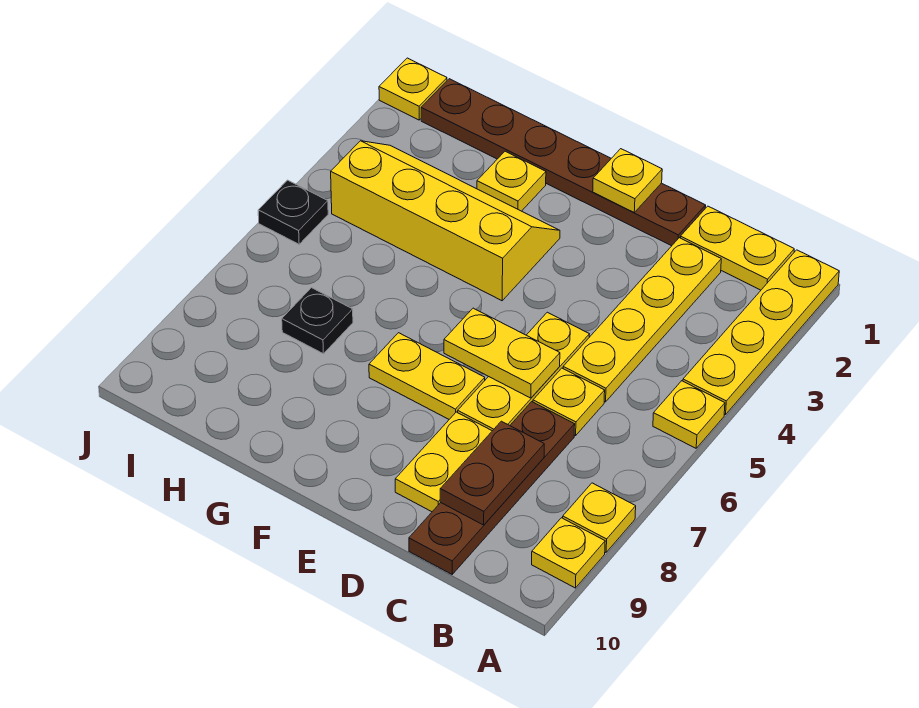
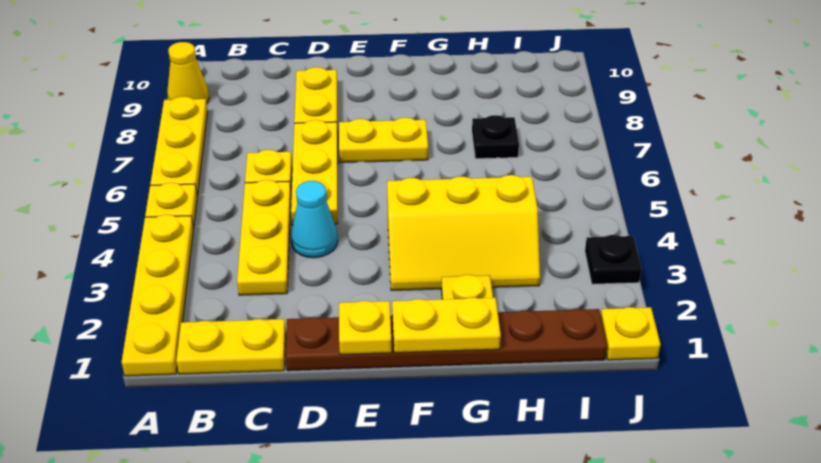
yellow plate A8 level 1 -> yellow plate A6:A8 level 1
yellow plate A9 level 1 -> yellow cone A9 level 1
yellow plate C2:C5 level 1 -> yellow plate C3:C5 level 1
brown plate C7:C10 level 1 -> none
brown plate C8:C9 level 2 -> none
none -> cyan cone D4 level 1
yellow plate D6:E6 level 2 -> yellow plate F1:G1 level 2
yellow slope F3:I4 level 1 top 4 -> yellow slope F3:H4 level 1 top 4
black plate J5 level 1 -> black plate J3 level 1

